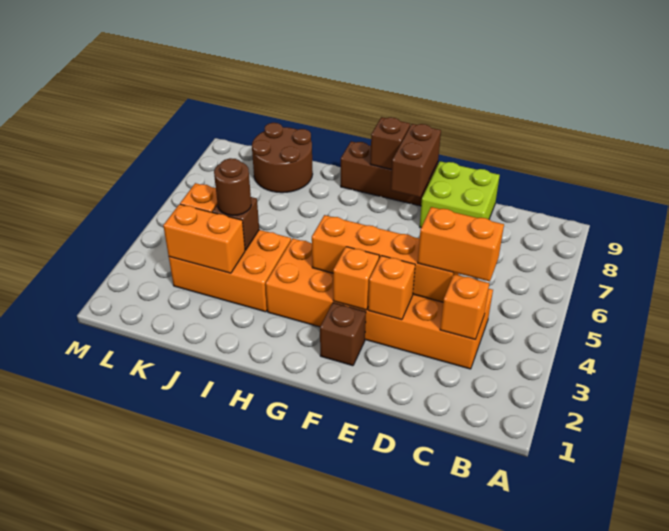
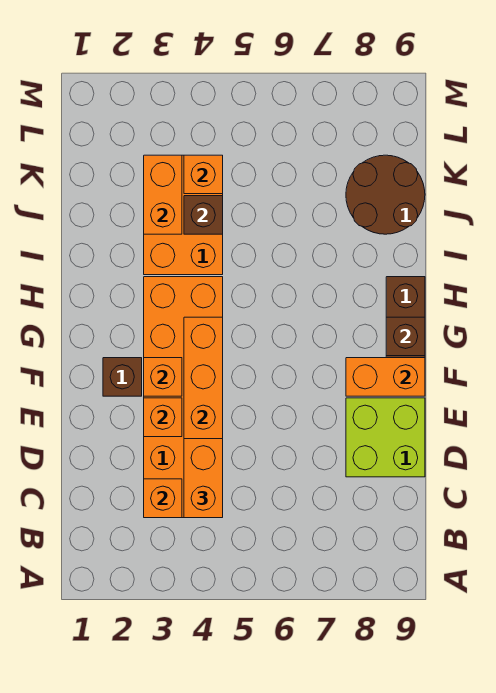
brown brick F8:F9 level 2 -> orange brick F8:F9 level 2
brown round brick J4 level 3 -> none

